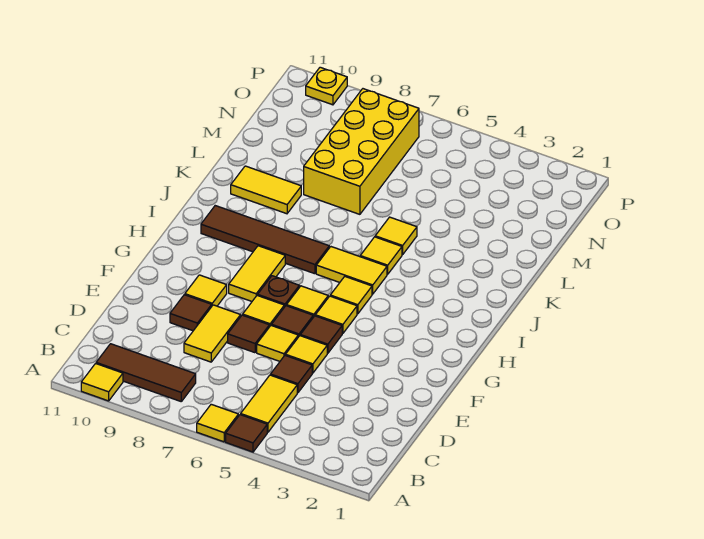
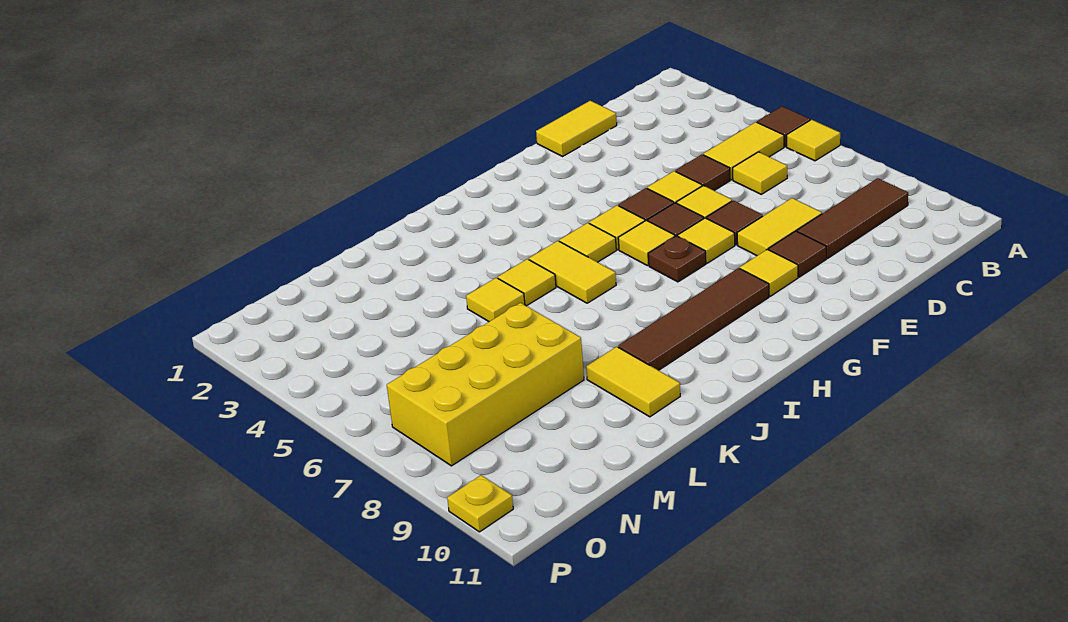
yellow tile A10 level 1 -> yellow tile C6 level 1
brown tile B8:B10 level 1 -> brown tile B9:D9 level 1
yellow tile G8:H8 level 1 -> yellow tile D1:E1 level 1
brown tile I7:I10 level 1 -> brown tile G9:J9 level 1

